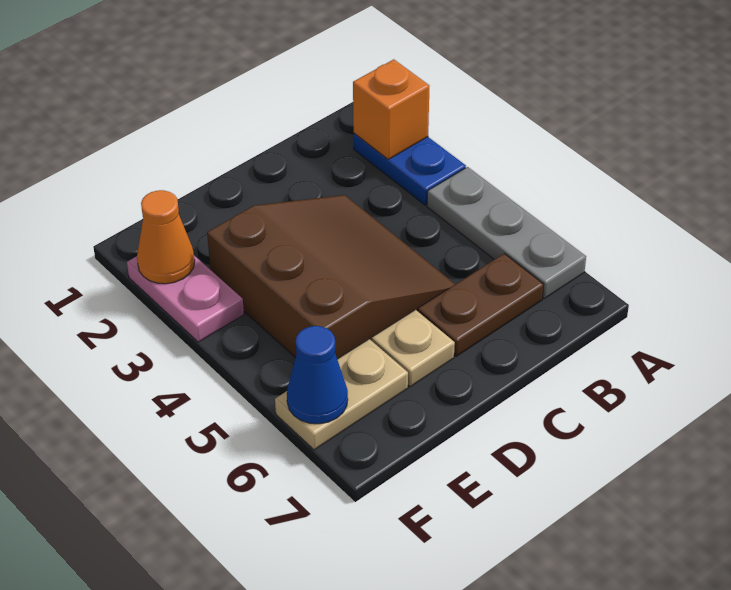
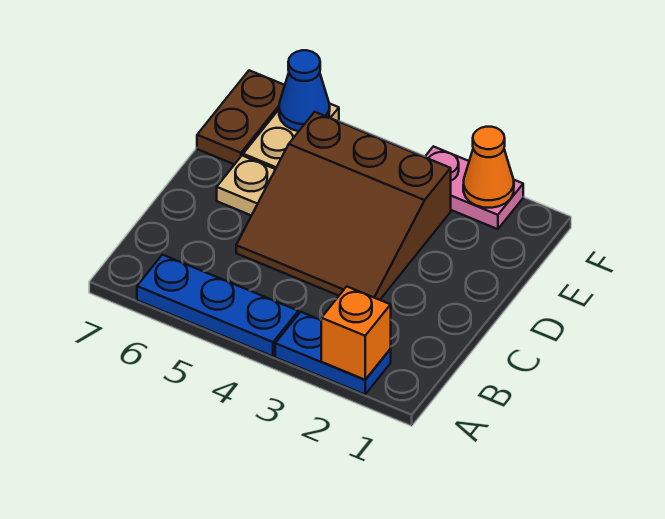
grey plate A4:A6 level 1 -> blue plate A4:A6 level 1
brown plate B6:C6 level 1 -> brown plate E7:F7 level 1

